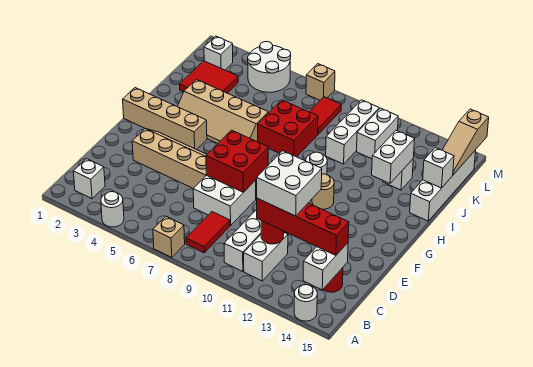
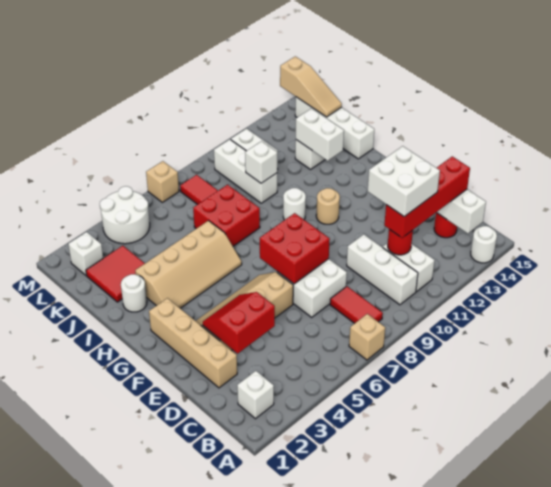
white round brick A4 level 1 -> white round brick I2 level 1
none -> red slope D3:E4 level 2 top D
tan brick G1:G4 level 1 -> tan brick D2:G2 level 1
white brick J15 level 2 -> white brick J10 level 2

